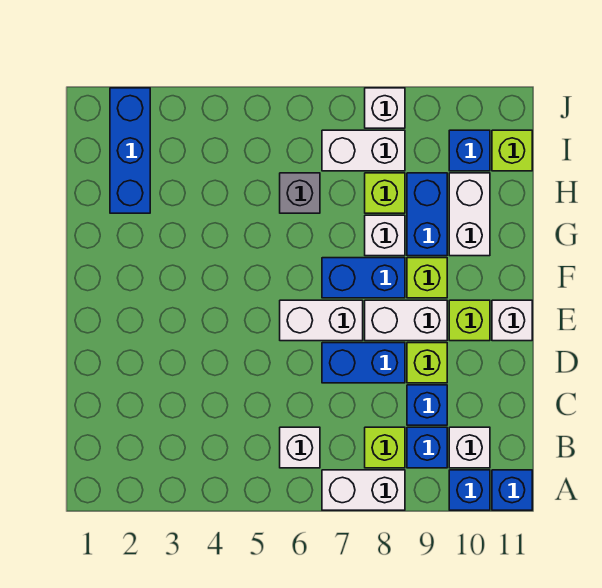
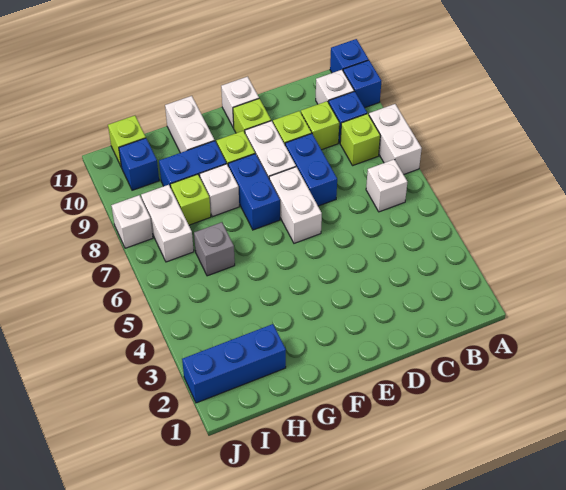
blue brick C9 level 1 -> lime brick C9 level 1
white brick G10:H10 level 1 -> white brick G10:G11 level 1

